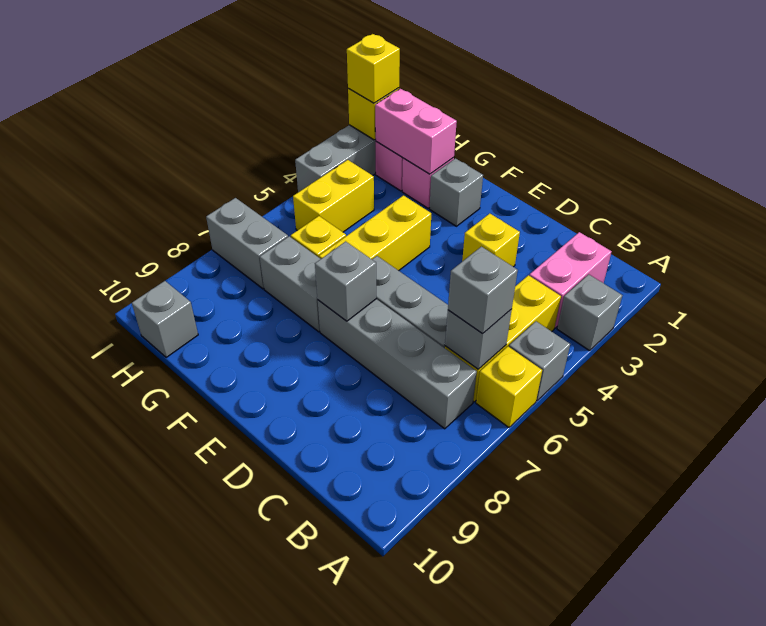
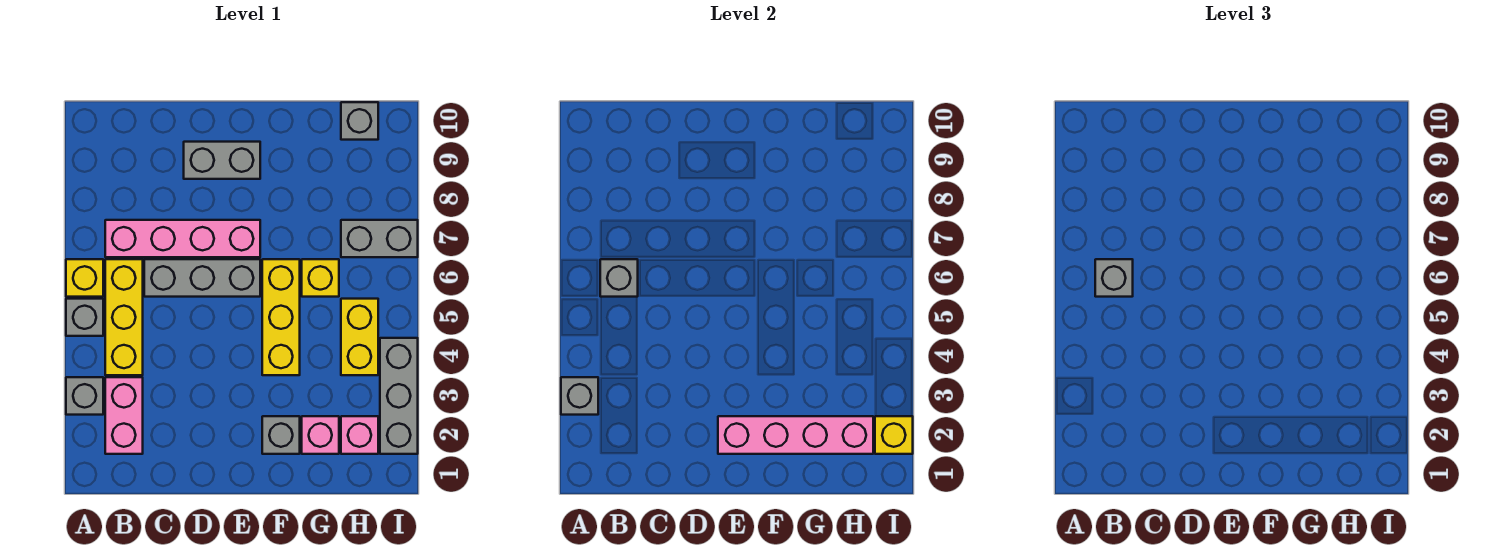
grey brick B7:E7 level 1 -> pink brick B7:E7 level 1
yellow brick D3 level 1 -> none
grey brick E7 level 2 -> grey brick A3 level 2
grey brick F7:G7 level 1 -> grey brick D9:E9 level 1
pink brick G2:H2 level 2 -> pink brick E2:H2 level 2
yellow brick I2 level 3 -> none

